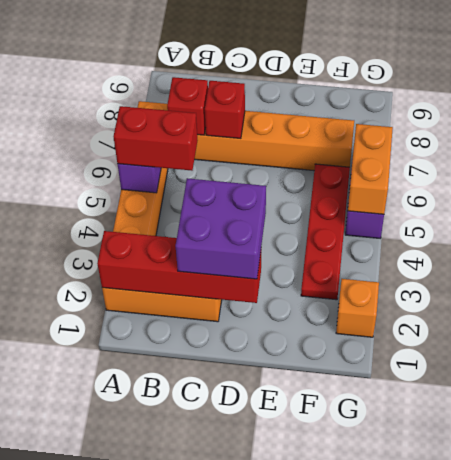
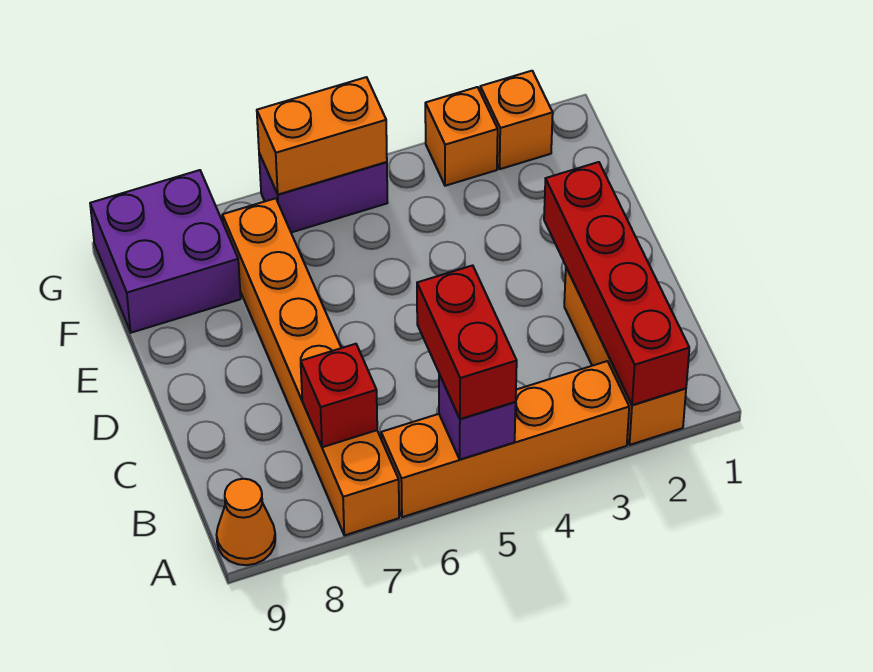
none -> orange cone A9 level 1
purple brick C2:D3 level 3 -> purple brick F8:G9 level 1
red brick C7 level 2 -> none
red plate F3:F6 level 1 -> none
none -> orange brick G3 level 1

